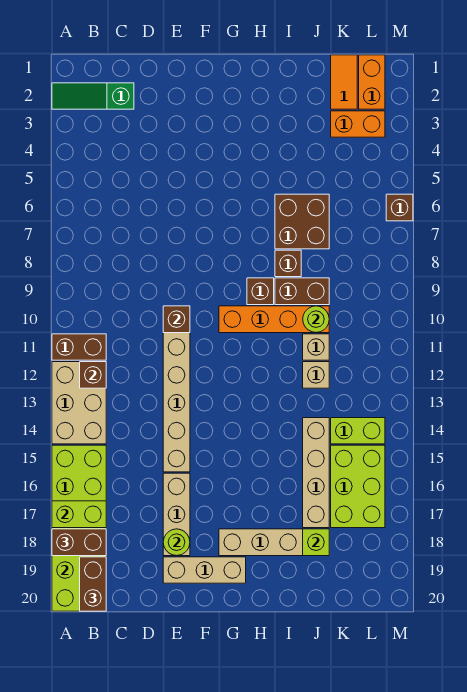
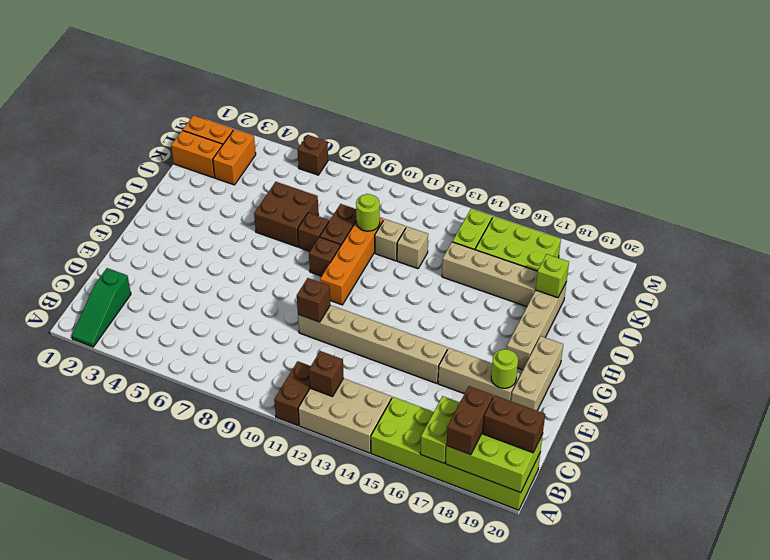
orange tile K1:K2 level 1 -> orange brick K1:K2 level 1

